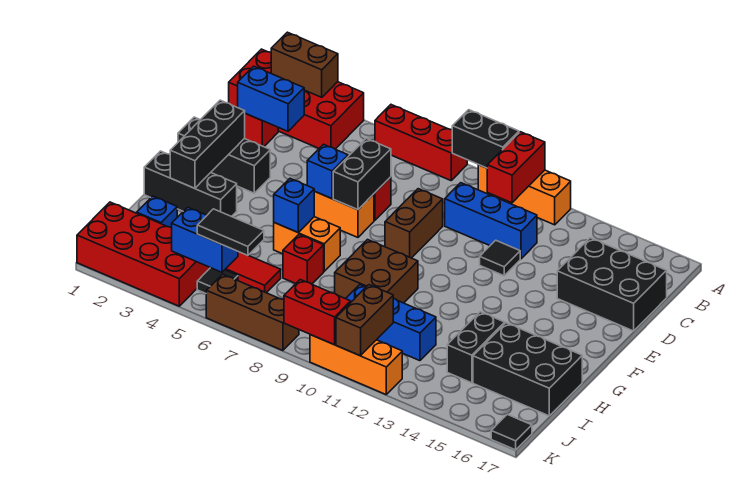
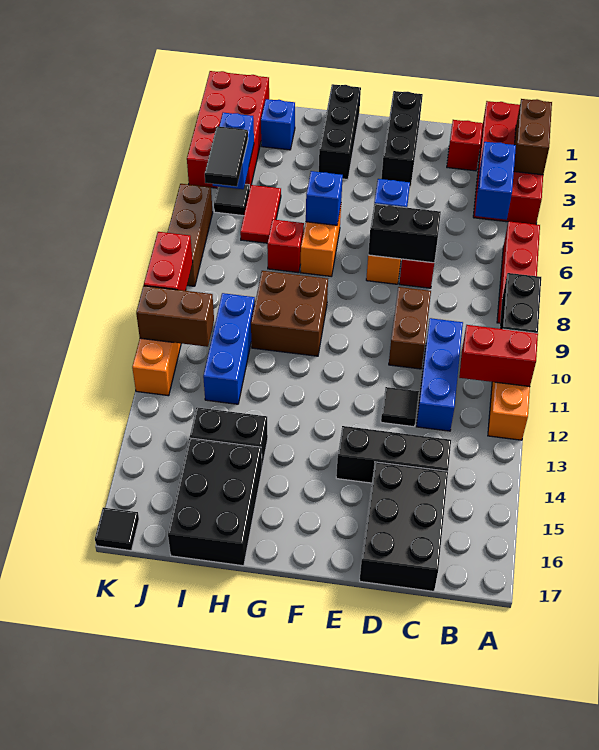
blue brick C2:C3 level 2 -> blue brick B4:B5 level 2
brown brick D9:E9 level 1 -> brown brick D9:D10 level 1
black brick E2:G2 level 2 -> black brick C14:E14 level 1

